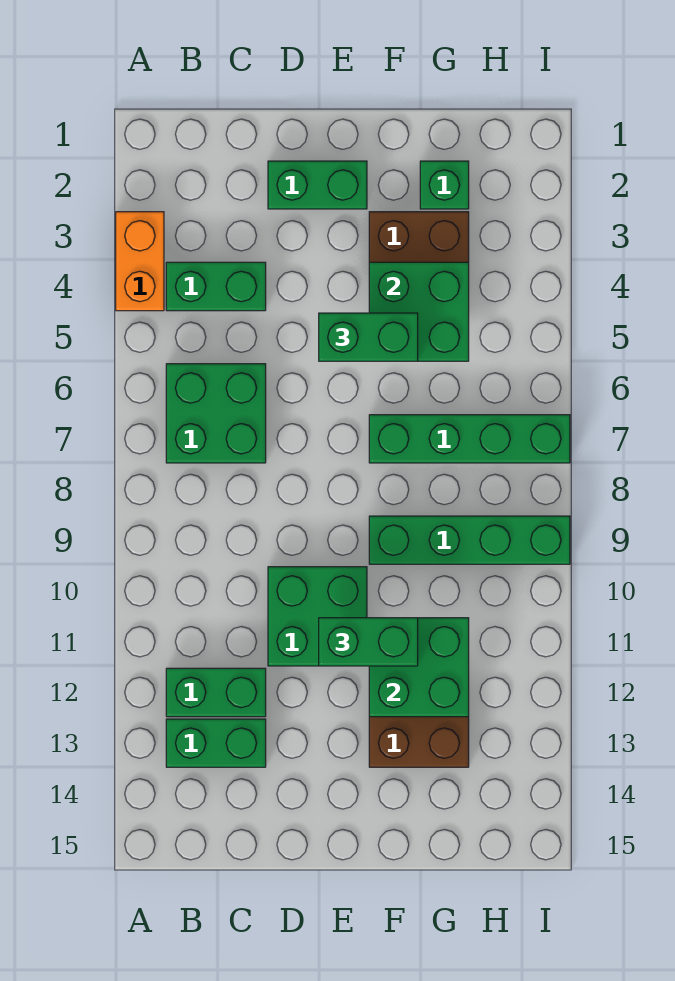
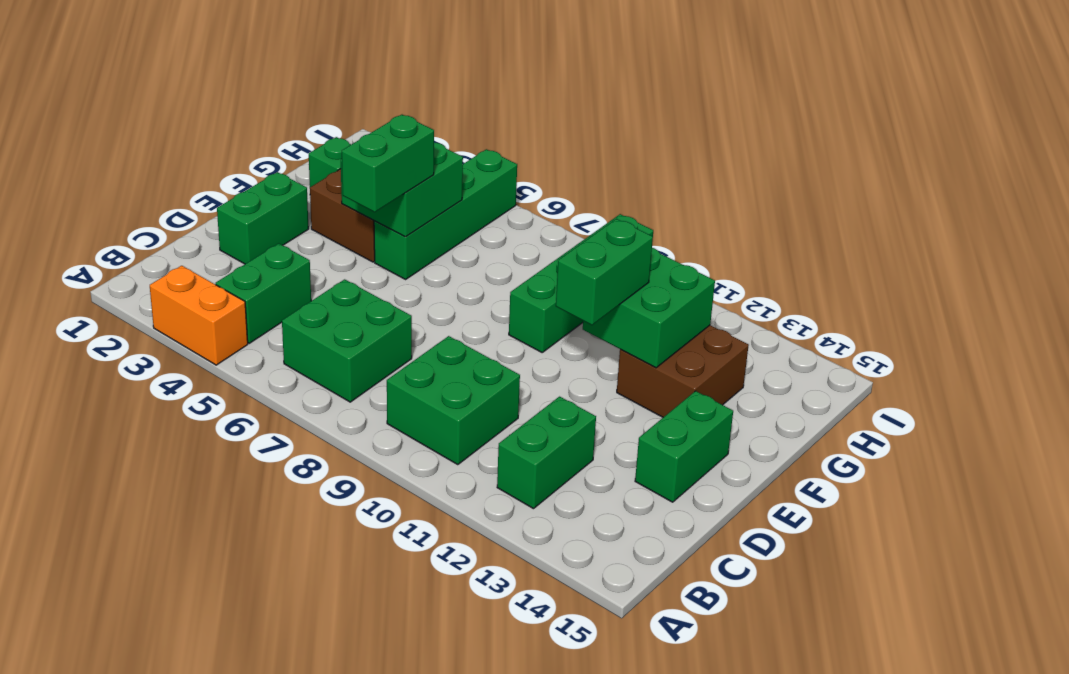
green brick B13:C13 level 1 -> green brick D14:E14 level 1
green brick D10:E11 level 1 -> green brick B9:C10 level 1
green brick F7:I7 level 1 -> green brick F5:I5 level 1

